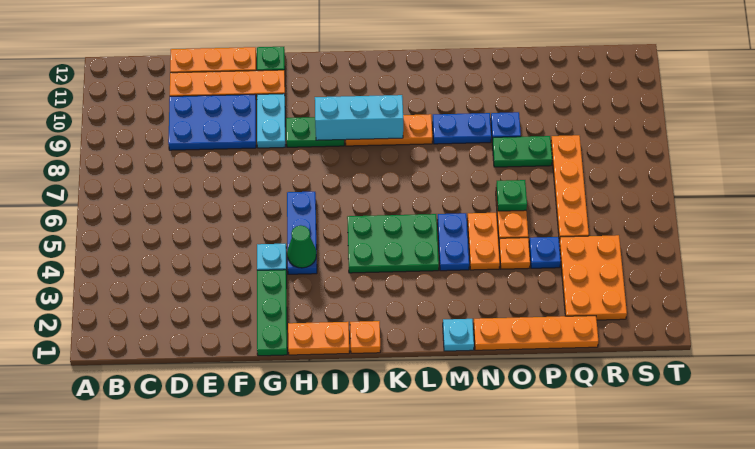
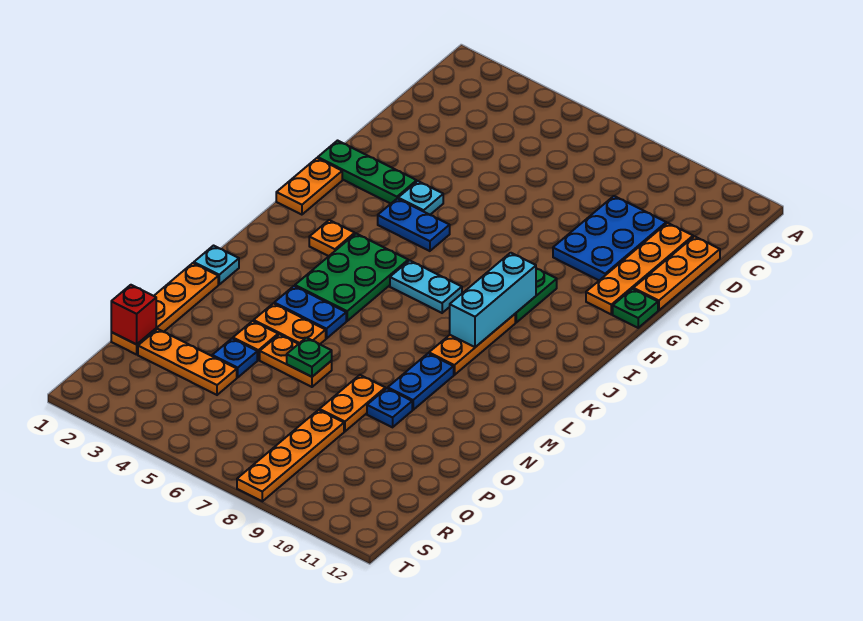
cyan plate G9:G10 level 1 -> cyan plate J6:J7 level 1
blue plate H4:H6 level 1 -> blue plate H4:H5 level 1
green cone H4 level 2 -> none
orange plate J1 level 1 -> orange plate J3 level 1
green plate O8:P8 level 1 -> orange plate O8:P8 level 1
none -> red brick Q1 level 2
orange plate Q2:R4 level 1 -> orange plate Q2:Q4 level 1
orange plate Q5:Q8 level 1 -> orange plate Q8:T8 level 1

